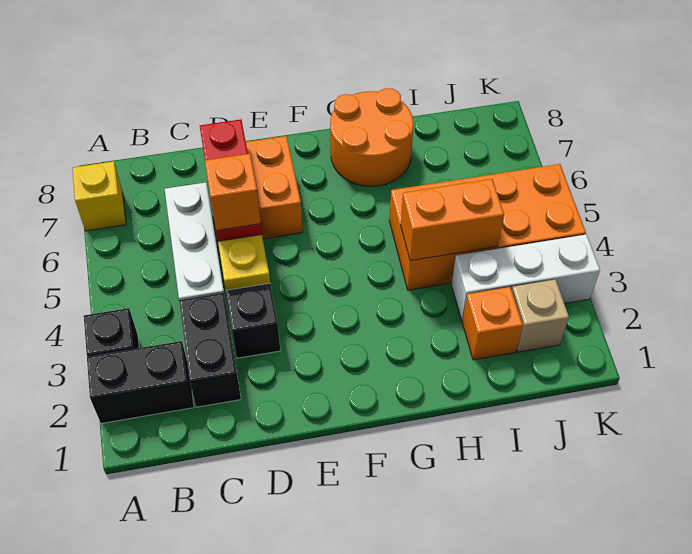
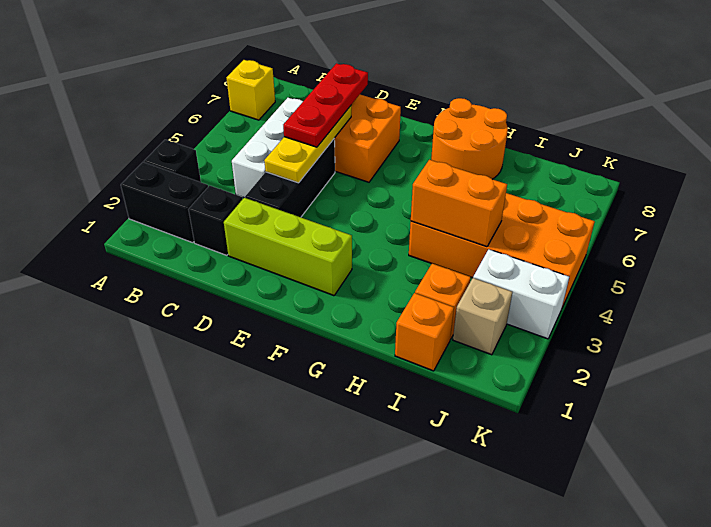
black brick C2:C3 level 1 -> black brick C2 level 1
none -> lime brick D2:F2 level 1
orange brick D5 level 4 -> orange brick I1 level 1
white brick I3:K3 level 1 -> white brick J3:K3 level 1

